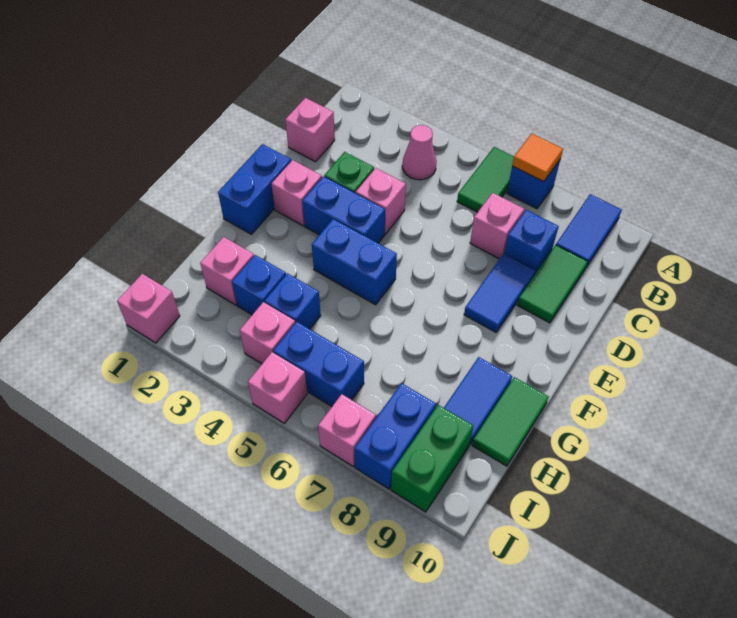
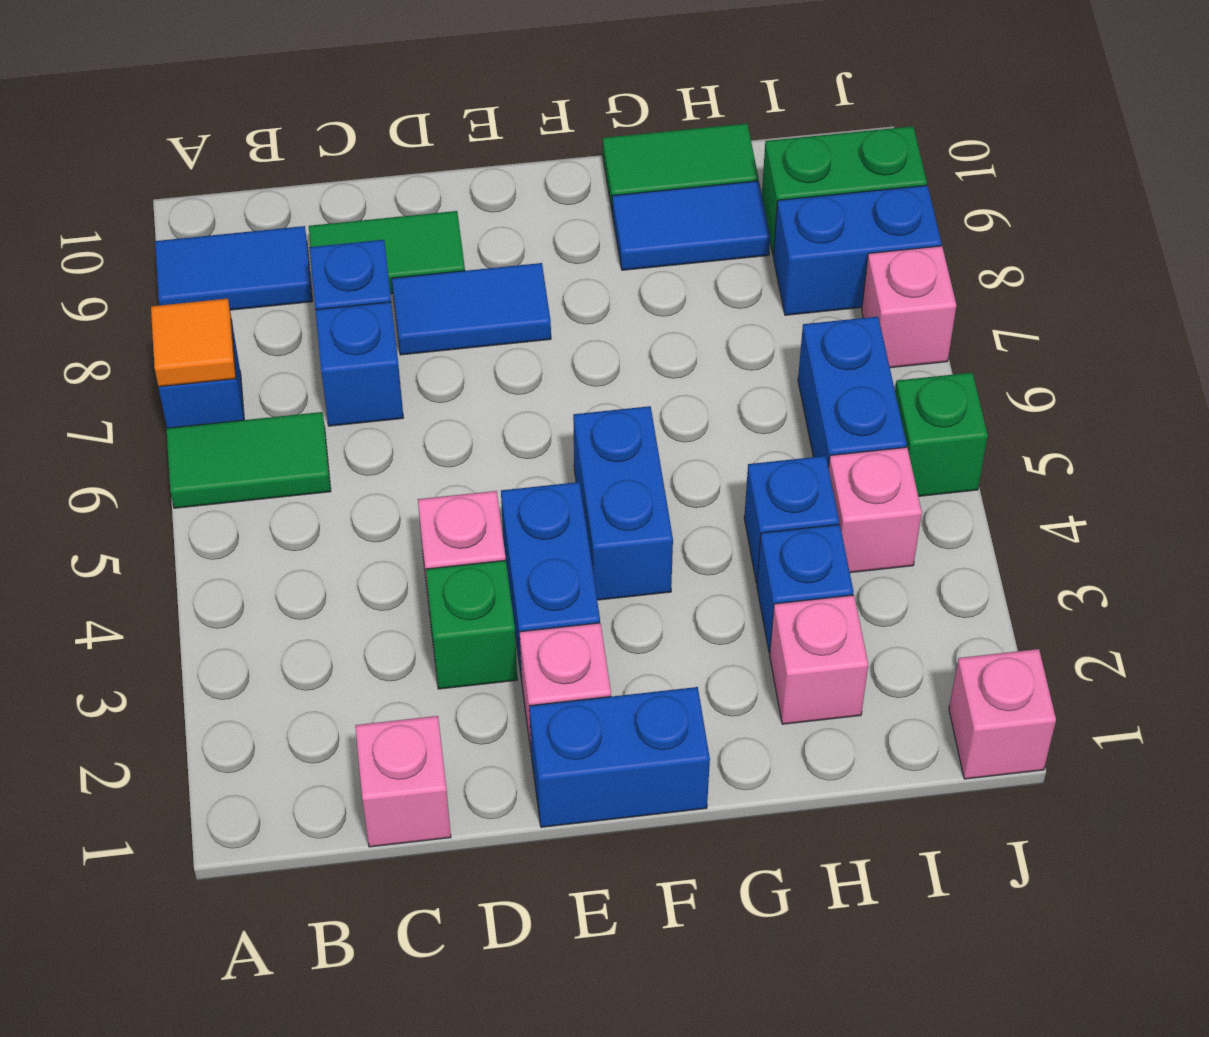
pink cone B4 level 1 -> none
pink brick C7 level 1 -> blue brick C7 level 1
pink brick J5 level 1 -> green brick J5 level 1

